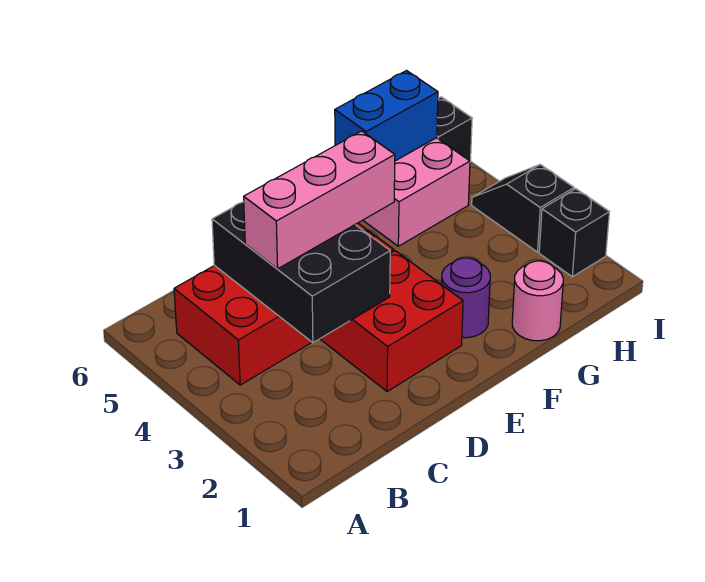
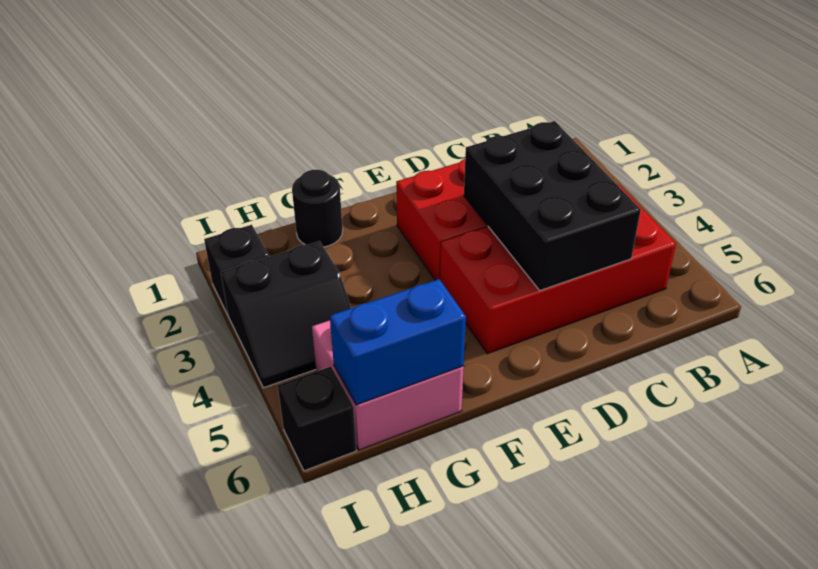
pink brick C4:E4 level 3 -> none
purple round brick F2 level 1 -> none
pink round brick G1 level 1 -> black round brick G1 level 1
black slope I3:I4 level 1 top 3 -> black slope H3:I4 level 1 top 3

